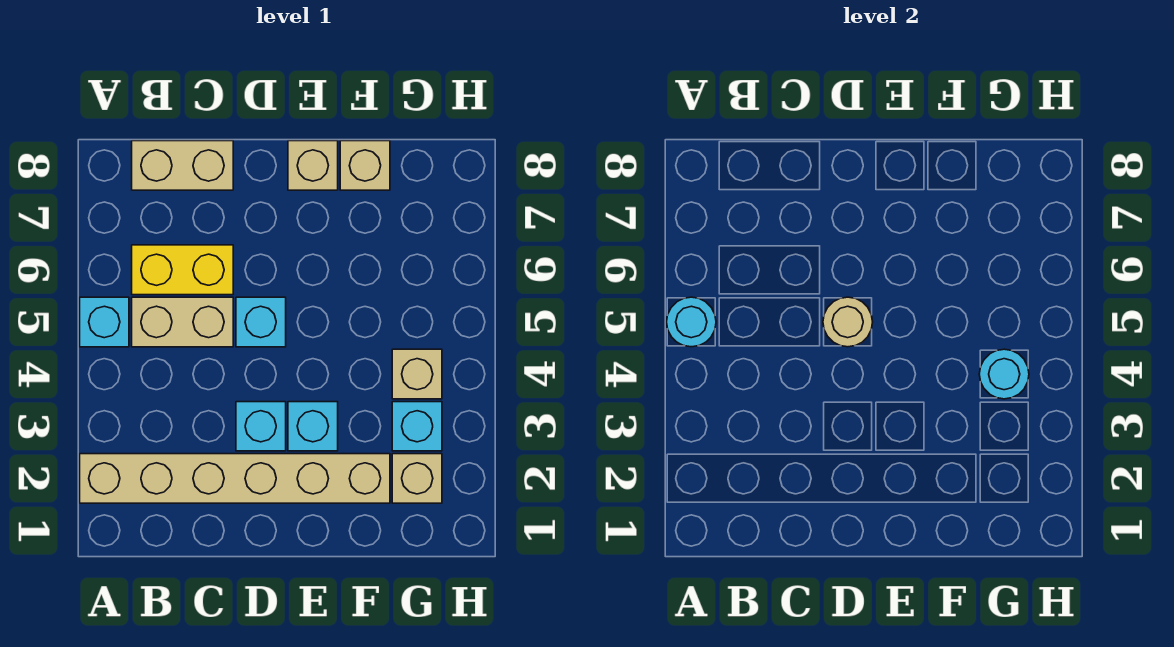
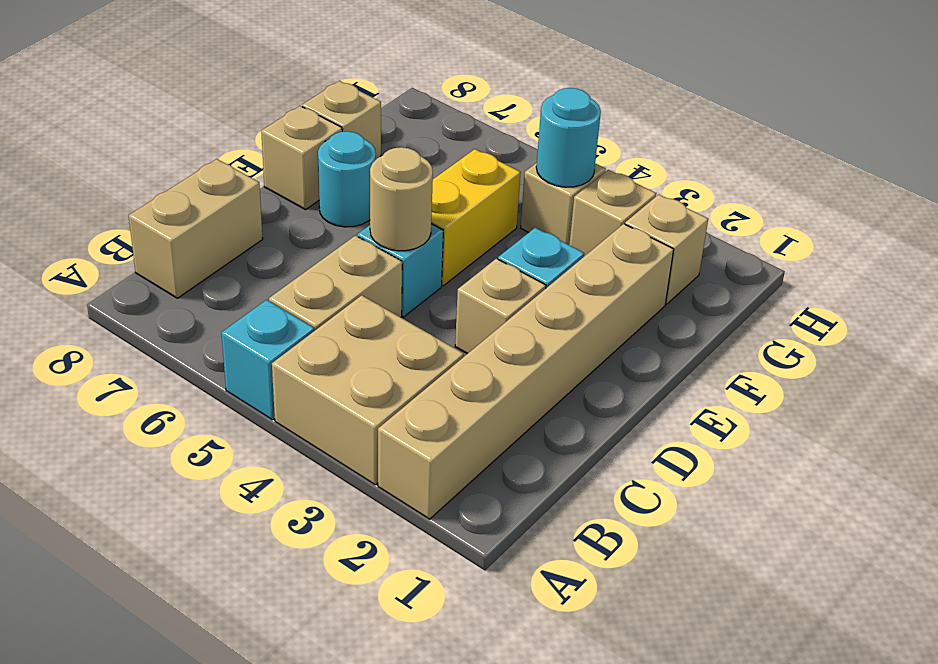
none -> tan brick A3:B4 level 1
cyan round brick A5 level 2 -> cyan round brick E7 level 1
yellow brick B6:C6 level 1 -> yellow brick E5:F5 level 1
cyan brick D3 level 1 -> tan brick D3 level 1
cyan brick G3 level 1 -> tan brick G3 level 1

